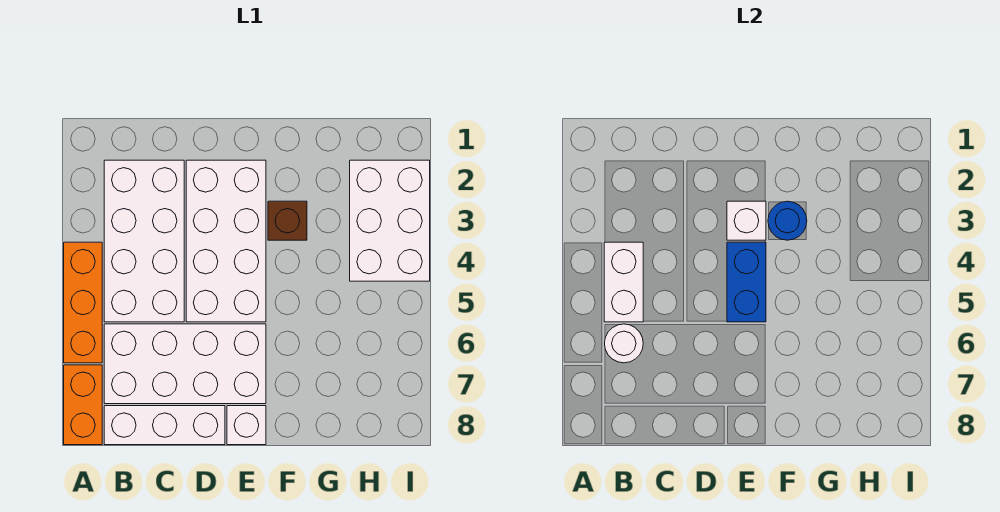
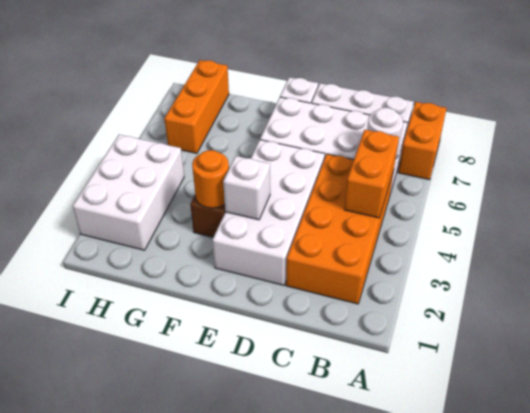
orange brick A4:A6 level 1 -> orange brick H6:H8 level 1
white brick B2:C5 level 1 -> orange brick B2:C5 level 1
white brick B4:B5 level 2 -> orange brick B4:B5 level 2
blue brick E4:E5 level 2 -> none
blue round brick F3 level 2 -> orange round brick F3 level 2

